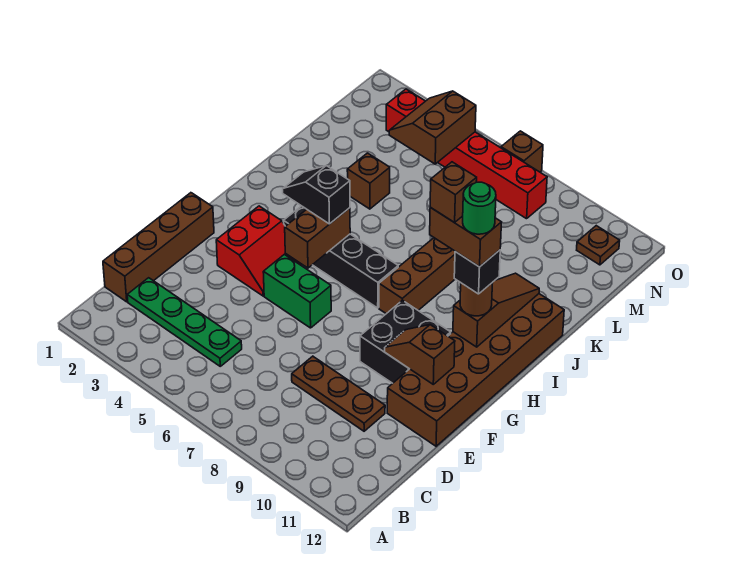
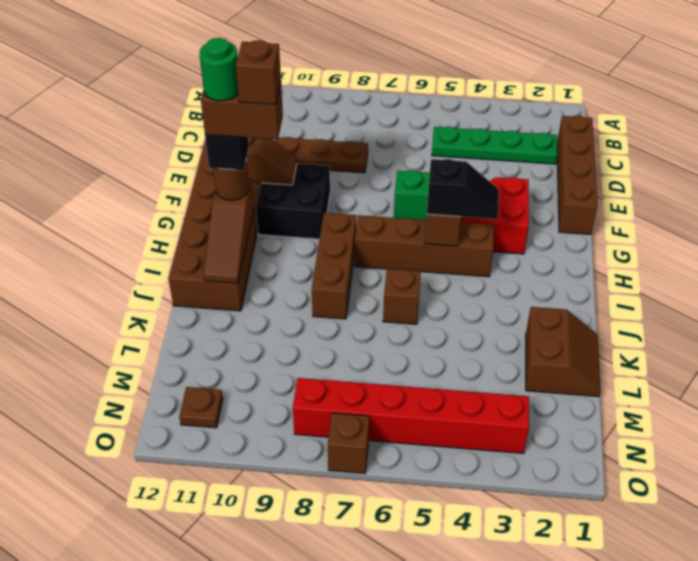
black brick H4:H7 level 1 -> brown brick H4:H7 level 1
brown brick K4 level 1 -> brown brick J6 level 1
brown slope M4:N5 level 2 top 5 -> brown slope K1:L2 level 1 top 2

